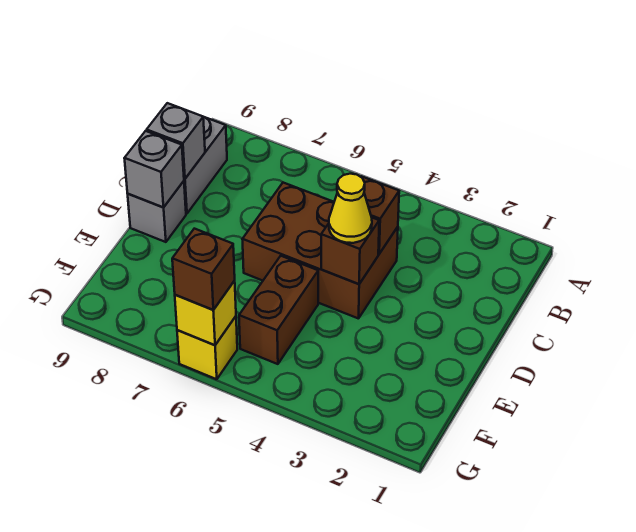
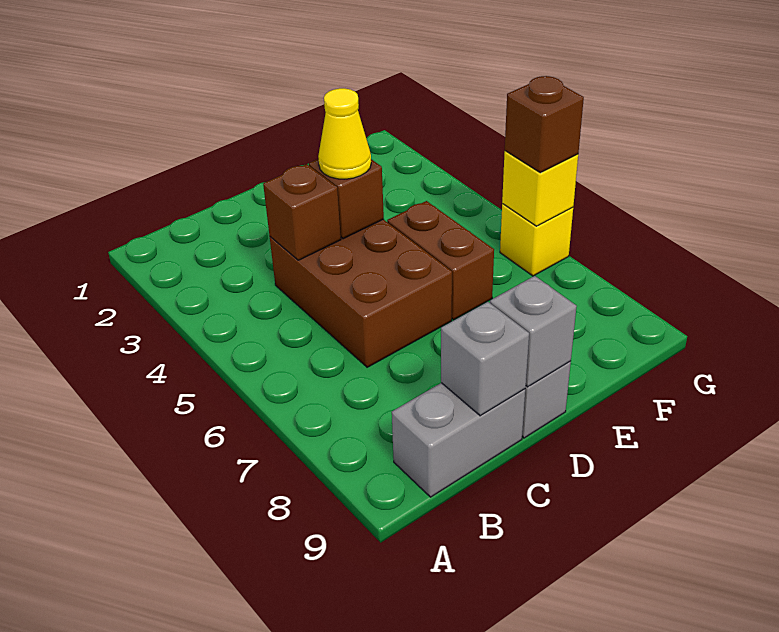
brown brick E5:F5 level 1 -> brown brick E5:E6 level 1

